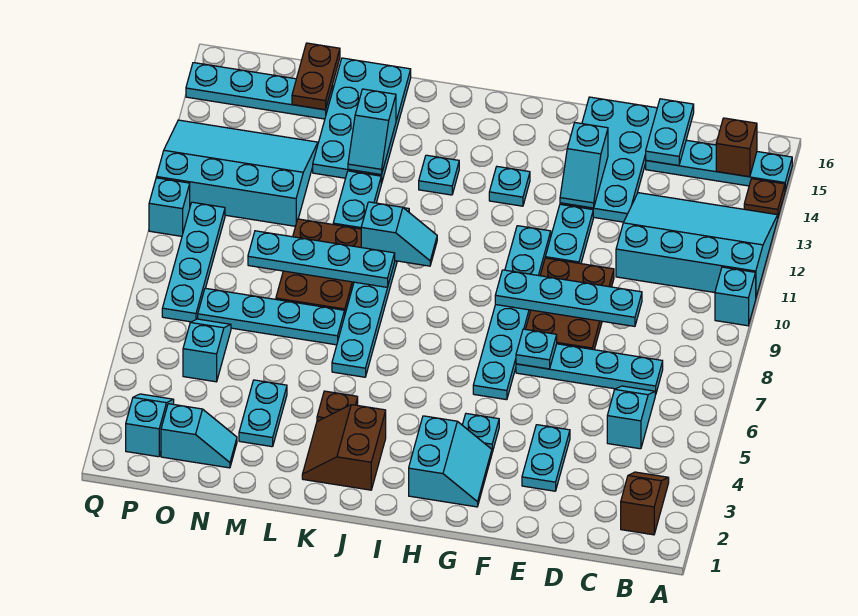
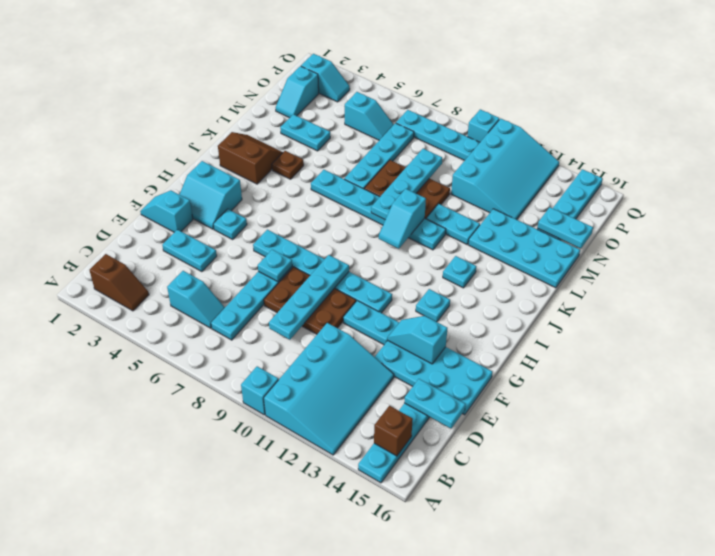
brown plate A14 level 1 -> none
cyan slope L13:L14 level 2 top 14 -> cyan slope F1:F2 level 1 top 2
brown plate N15:N16 level 2 -> cyan plate N15:N16 level 2

